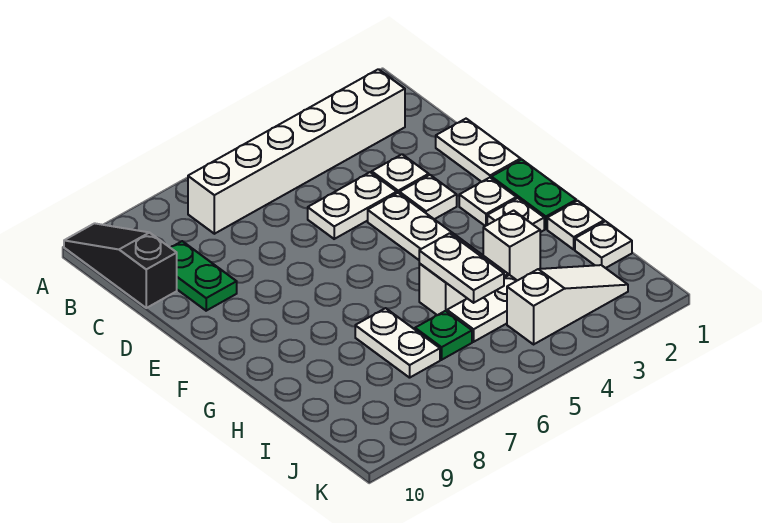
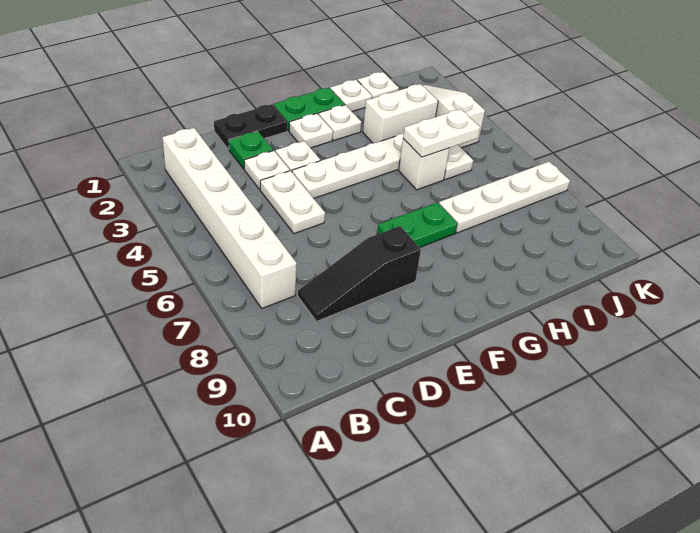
black slope A10:C10 level 1 top C -> black slope C8:E8 level 1 top E
green plate C9:D9 level 1 -> green plate F7:G7 level 1
white plate D1:E1 level 1 -> black plate D1:E1 level 1
white brick H3 level 1 -> white brick H3:I3 level 1
white plate H7:I7 level 1 -> white plate H7:K7 level 1
green plate I6 level 1 -> green plate D2 level 1

